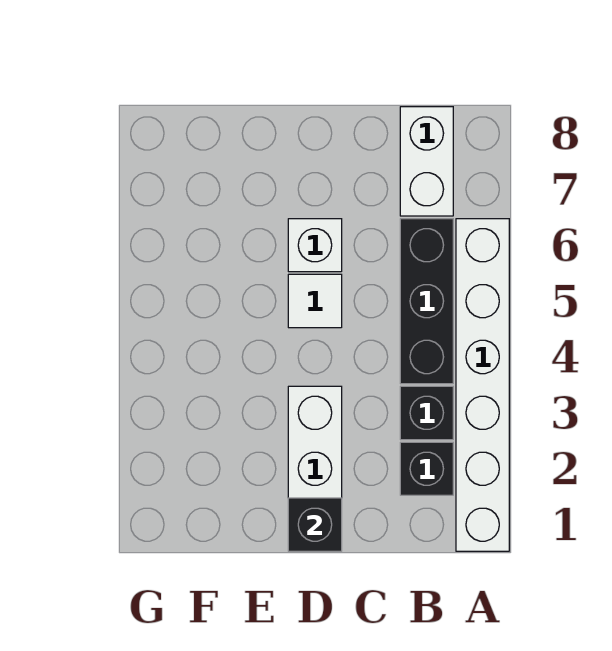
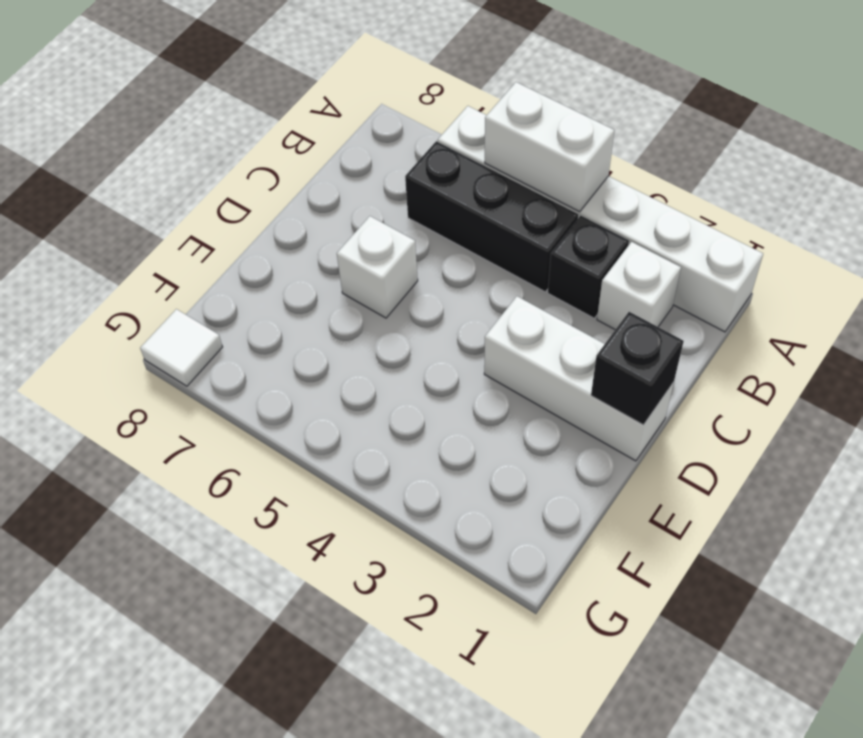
black brick B2 level 1 -> white brick B2 level 1
white brick B7:B8 level 1 -> white brick A4:A5 level 2
white tile D5 level 1 -> white tile G8 level 1

